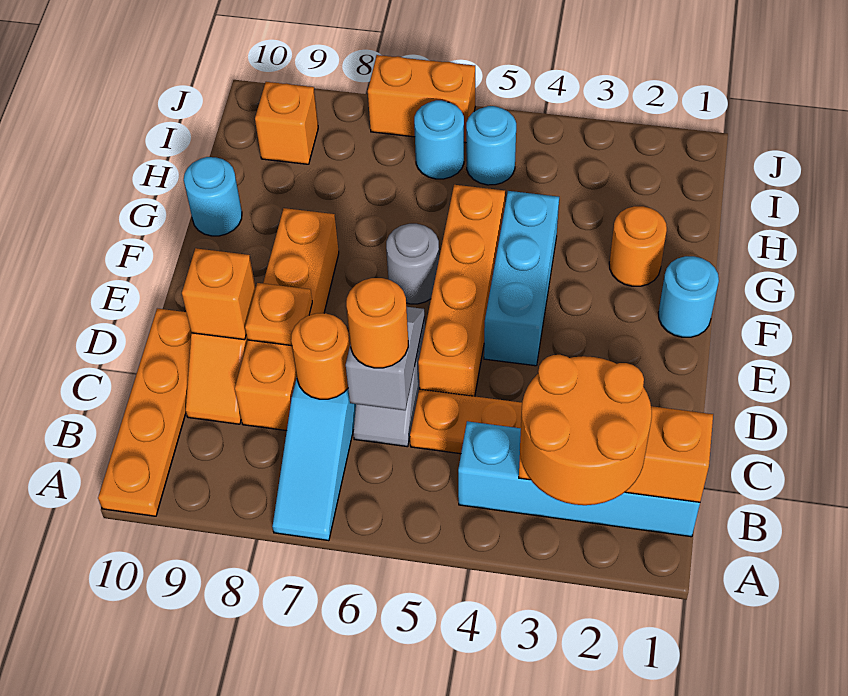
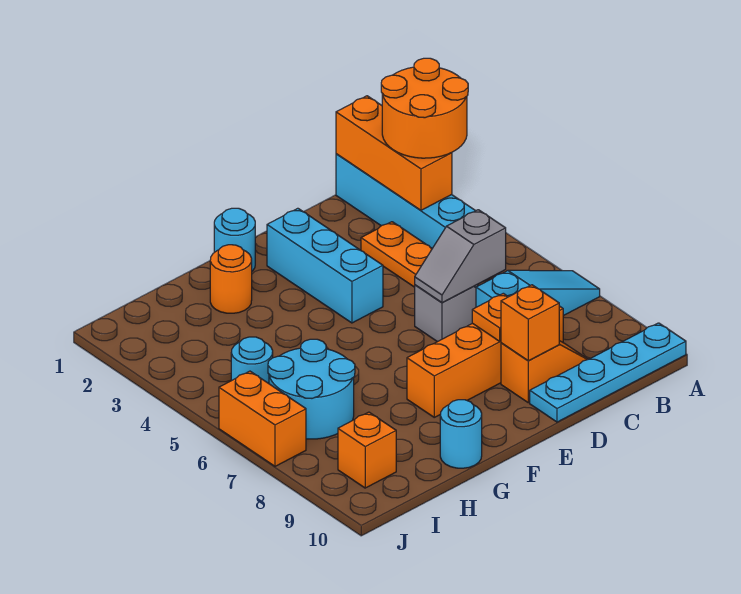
orange plate A10:D10 level 1 -> cyan plate A10:D10 level 1
orange round brick C6 level 3 -> none
orange round brick C7 level 2 -> none
orange brick D5:G5 level 1 -> none
cyan brick E4:G4 level 1 -> cyan brick E2:E4 level 1
grey round brick F6 level 1 -> none
cyan round brick I6 level 1 -> cyan round brick H6:I7 level 1

